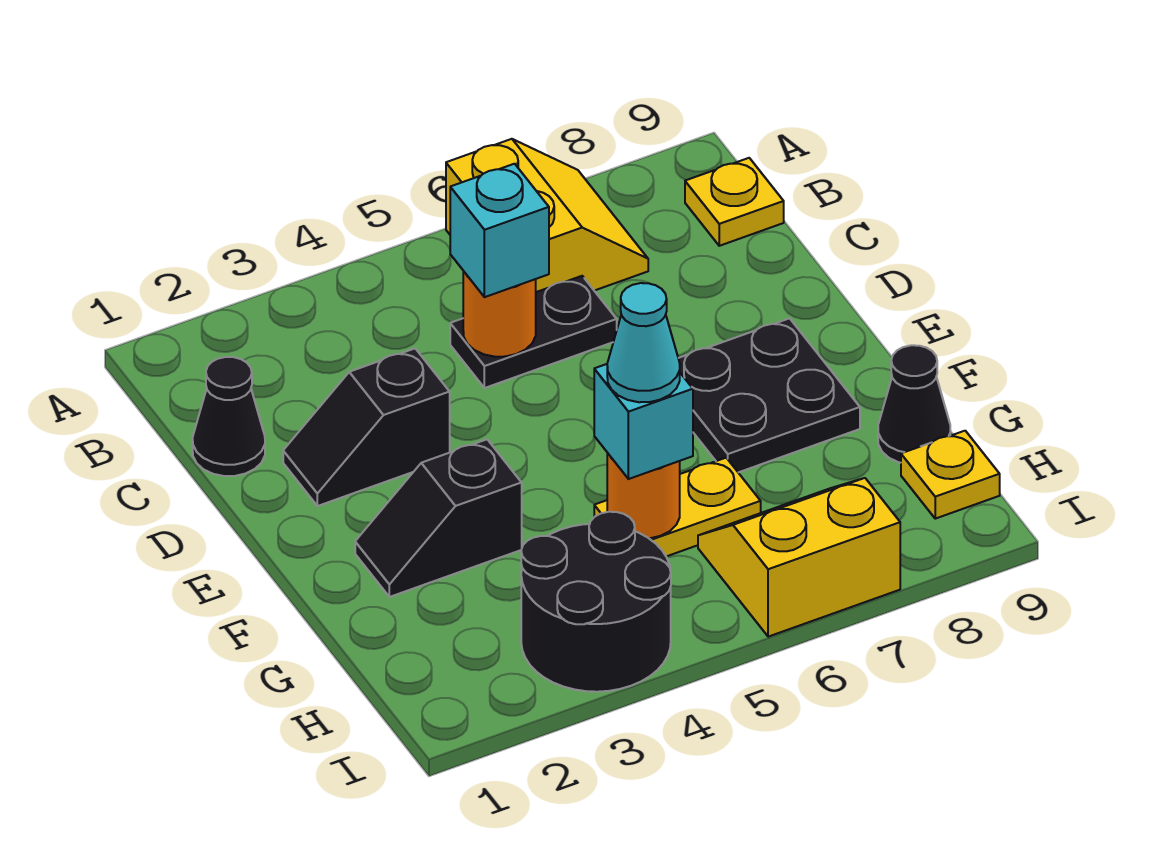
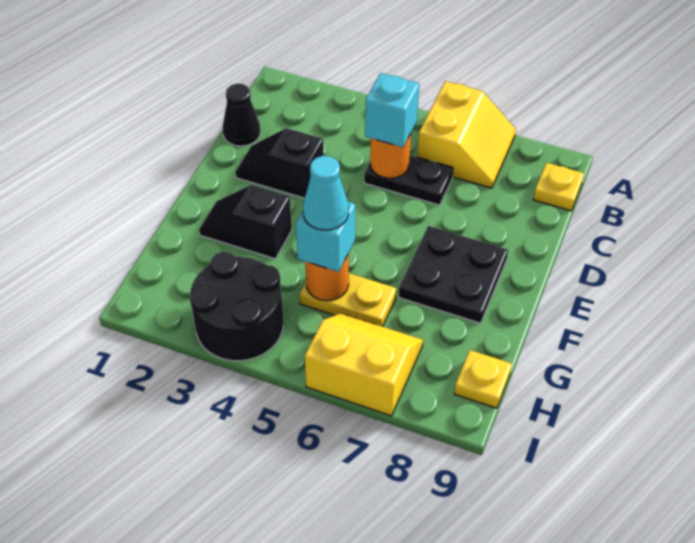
black cone G9 level 1 -> none

